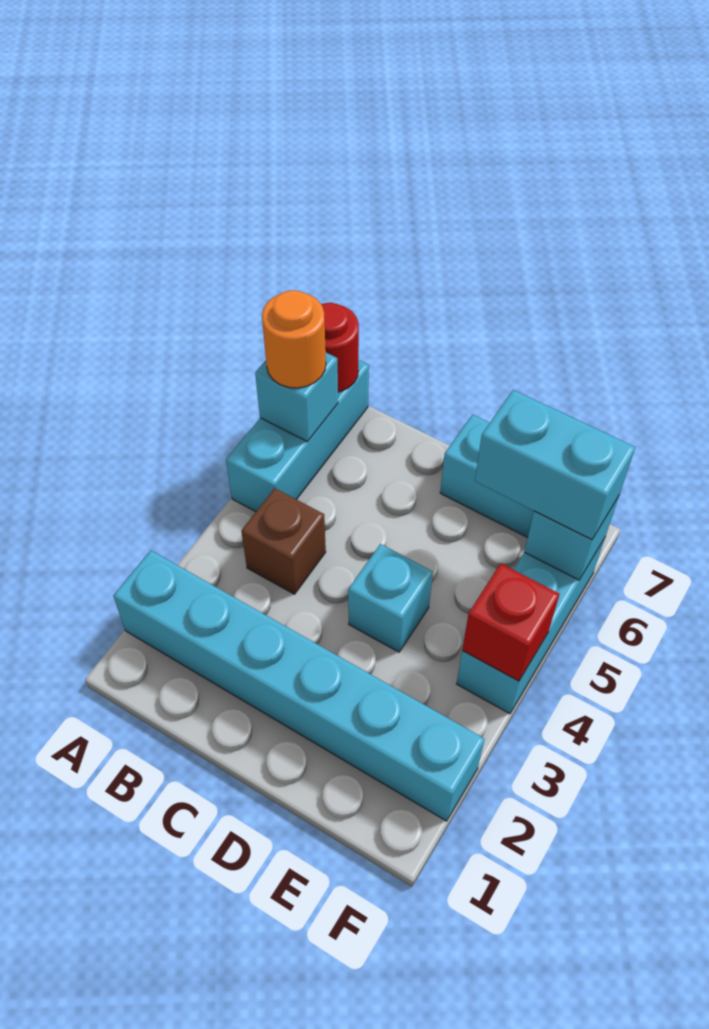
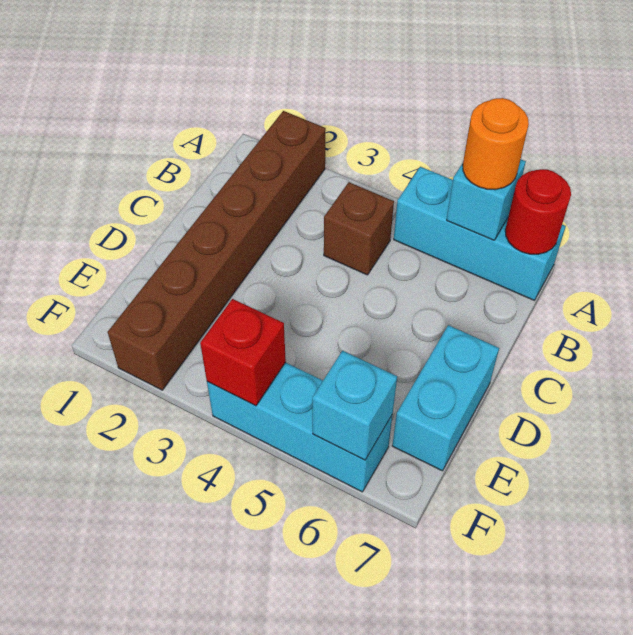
cyan brick A2:F2 level 1 -> brown brick A2:F2 level 1
cyan brick D4 level 1 -> none
cyan brick E6:F6 level 3 -> none

